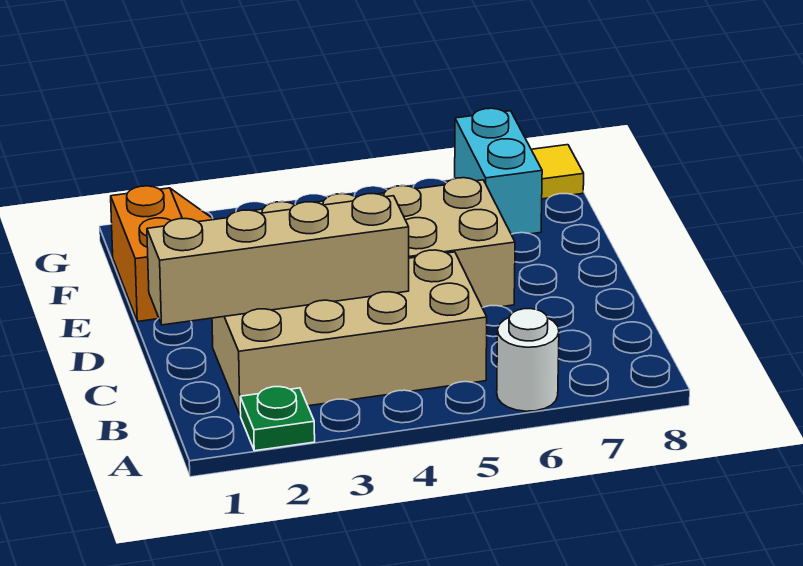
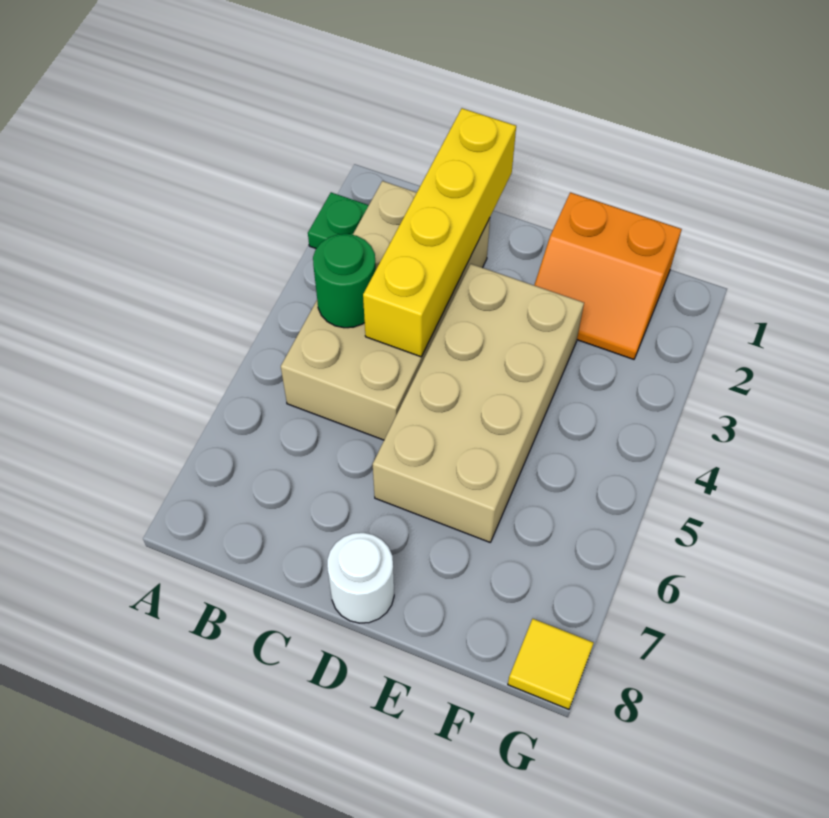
white round brick A6 level 1 -> white round brick D8 level 1
none -> green round brick B4 level 2
tan brick C1:C4 level 2 -> yellow brick C1:C4 level 2
cyan brick F7:G7 level 1 -> none

